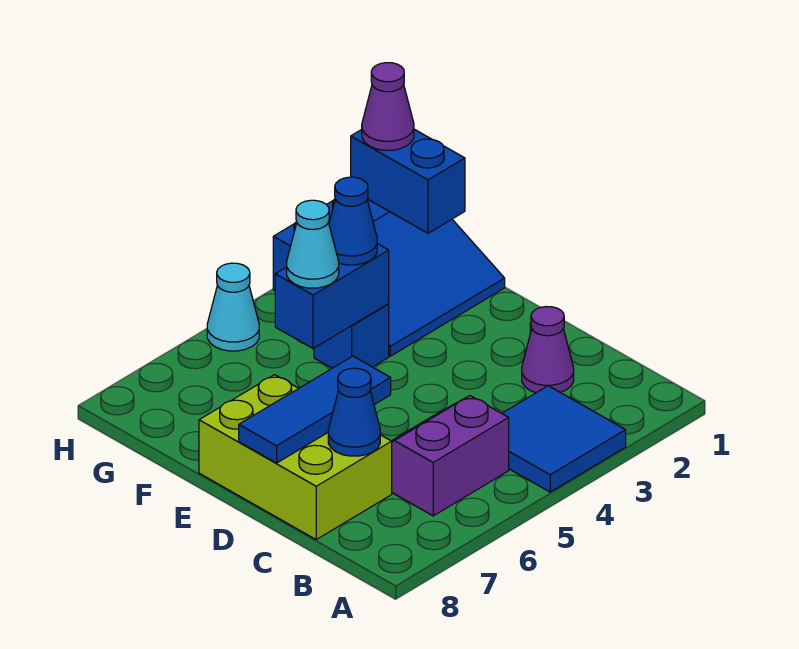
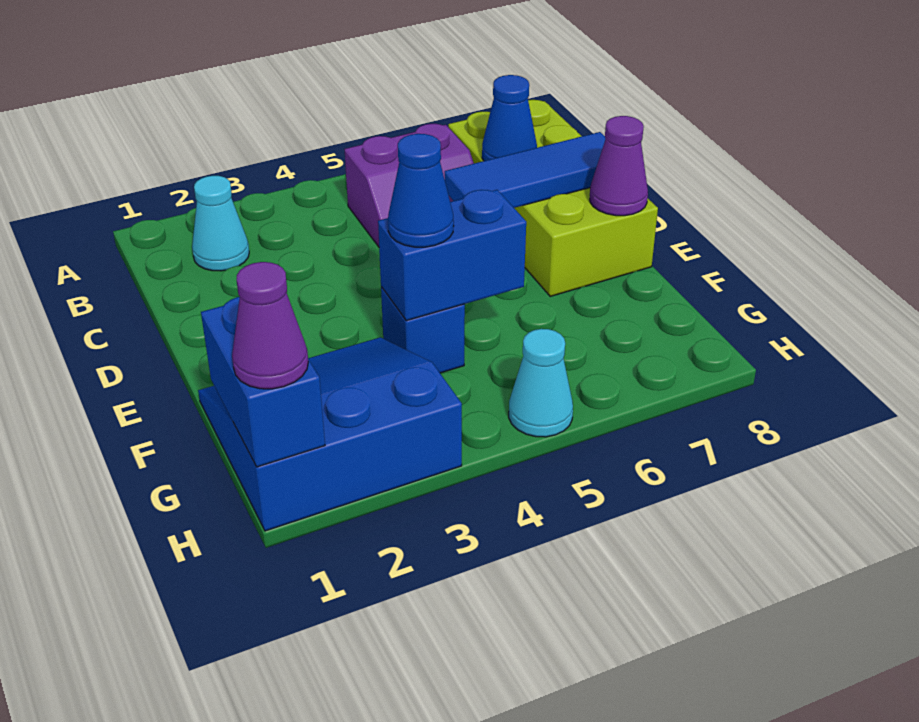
blue tile A3:B4 level 1 -> none
purple cone C2 level 1 -> purple cone E8 level 2
lime brick C7:E8 level 1 -> lime brick B7:E8 level 1
cyan cone F5 level 3 -> cyan cone B2 level 1

